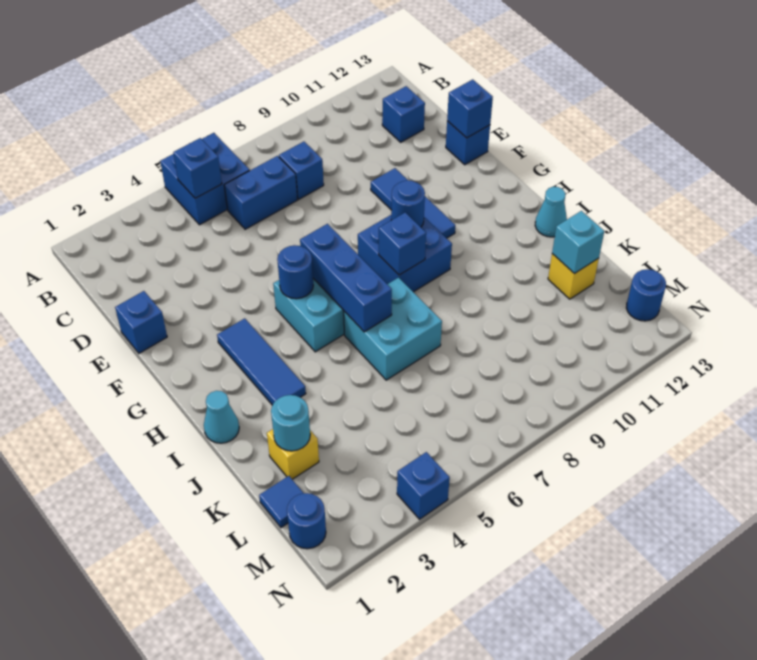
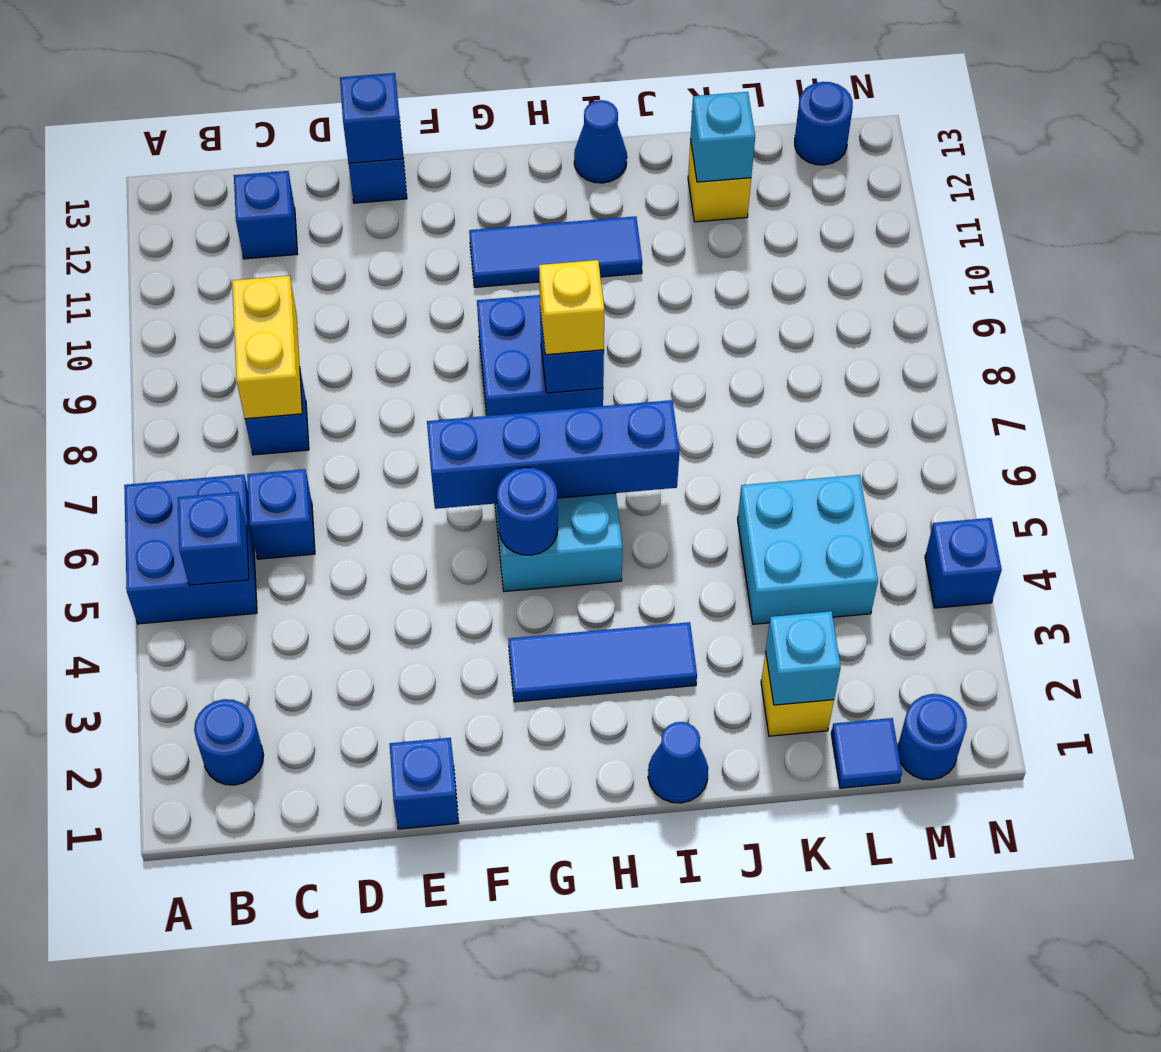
blue brick C6:C7 level 1 -> blue brick C6 level 1
none -> yellow brick C8:C9 level 2
blue tile E10:G10 level 1 -> blue tile G11:I11 level 1
blue brick G6:I6 level 2 -> blue brick F6:I6 level 2
blue round brick G9 level 2 -> blue round brick B2 level 1
none -> yellow brick H8 level 3
cyan cone I1 level 1 -> blue cone I1 level 1
cyan brick I6:J7 level 1 -> cyan brick K4:L5 level 1
cyan cone I13 level 1 -> blue cone I13 level 1
cyan round brick K2 level 2 -> cyan brick K2 level 2

